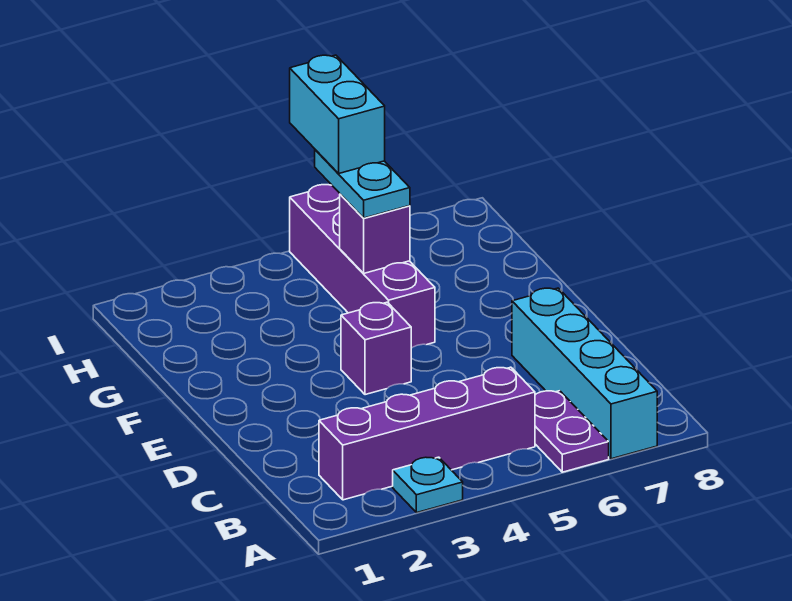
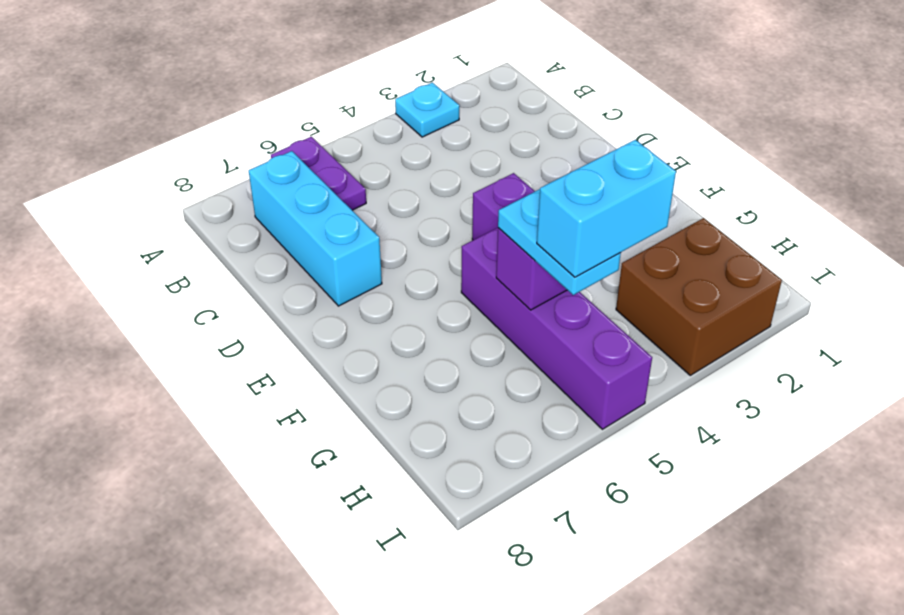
cyan brick A7:D7 level 1 -> cyan brick B7:D7 level 1
purple brick B2:B5 level 1 -> none
none -> brown brick H2:I3 level 1
cyan brick H5:I5 level 4 -> cyan brick H4:H5 level 4

